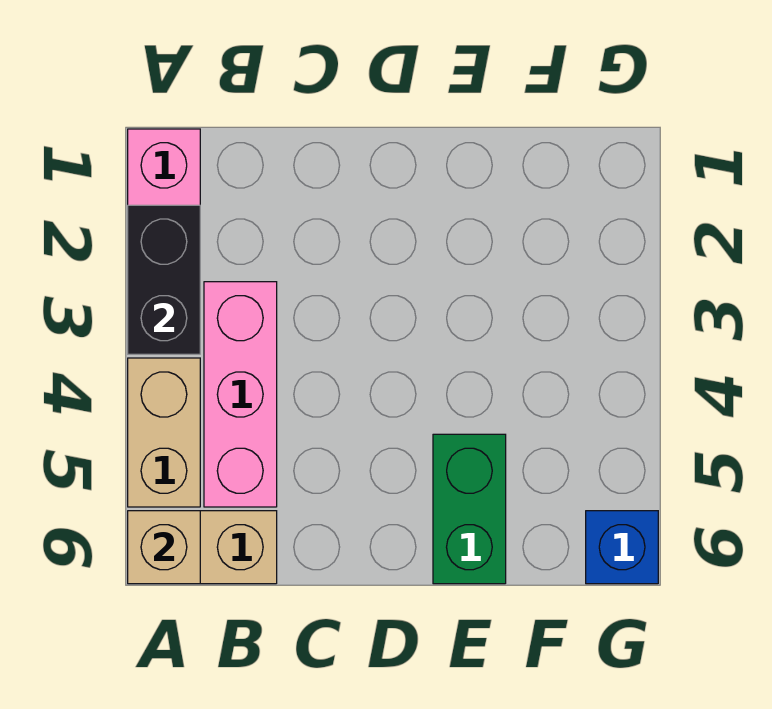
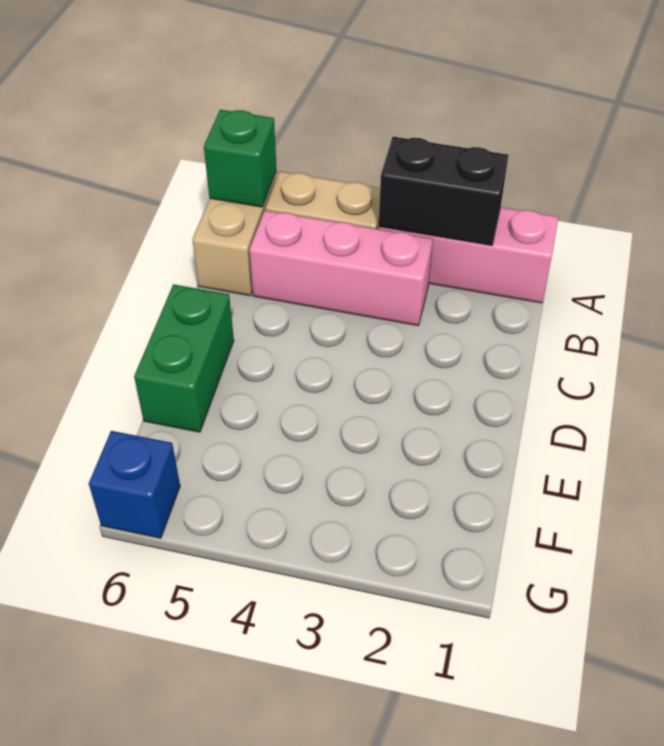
tan brick A6 level 2 -> green brick A6 level 2
green brick E5:E6 level 1 -> green brick D6:E6 level 1

